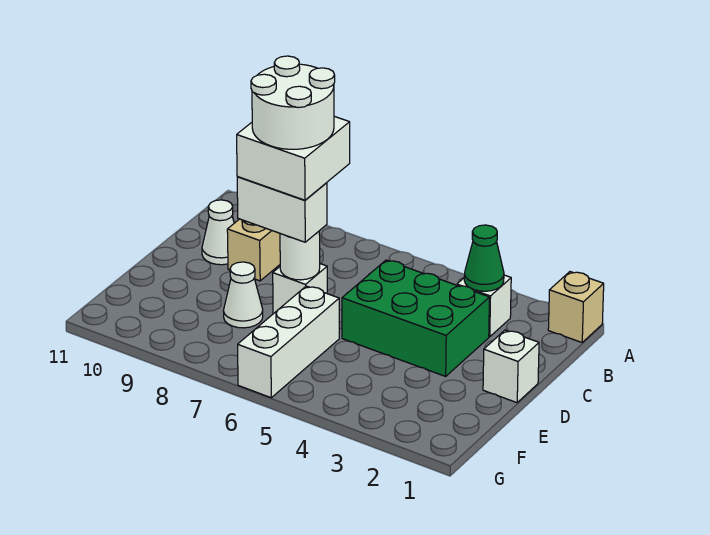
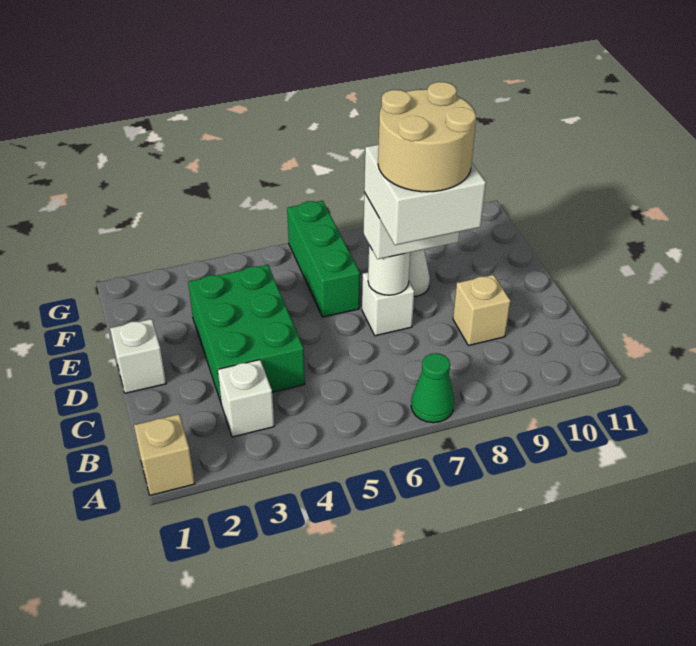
green cone B3 level 2 -> green cone A7 level 1
green brick C3:D5 level 1 -> green brick C3:E4 level 1
white round brick C7:D8 level 5 -> tan round brick C7:D8 level 5
white cone C10 level 1 -> none
white brick E6:G6 level 1 -> green brick E6:G6 level 1

